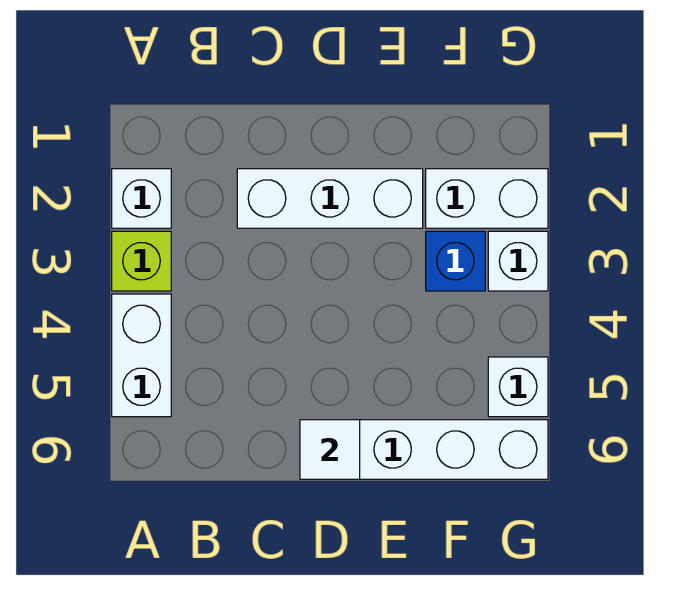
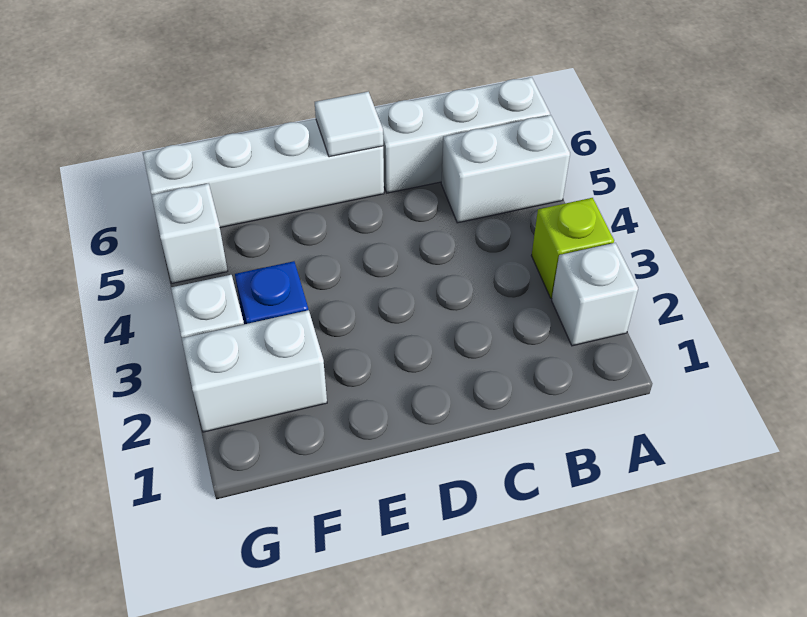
white brick A4:A5 level 1 -> white brick A5:B5 level 1
white brick C2:E2 level 1 -> white brick A6:C6 level 1

